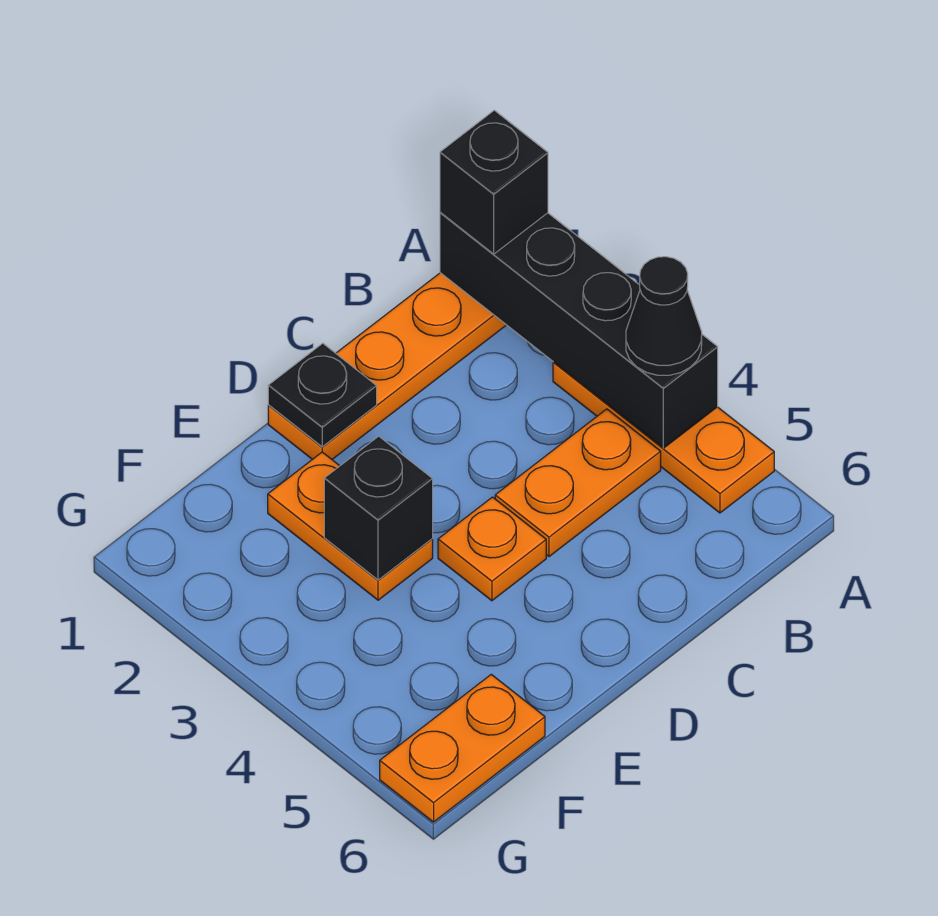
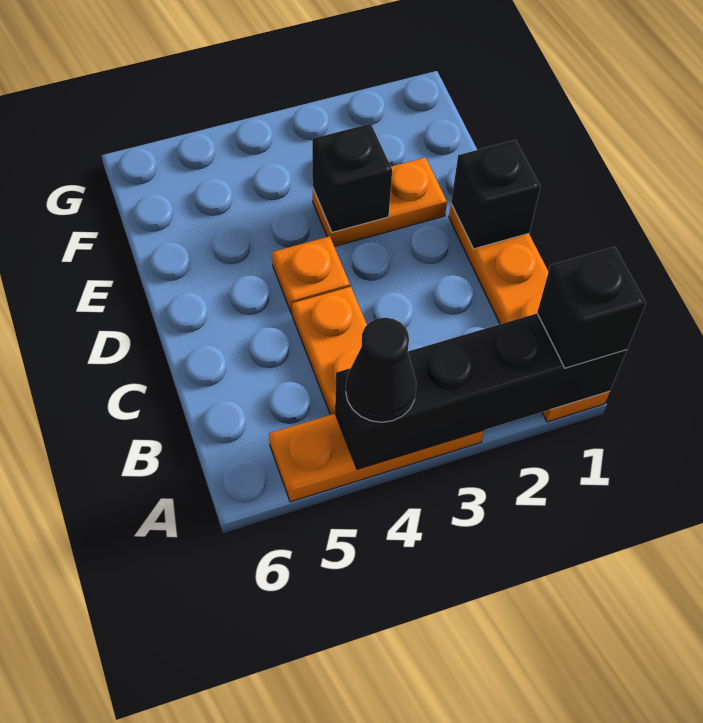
black plate D1 level 2 -> black brick D1 level 2
orange plate F6:G6 level 1 -> none

